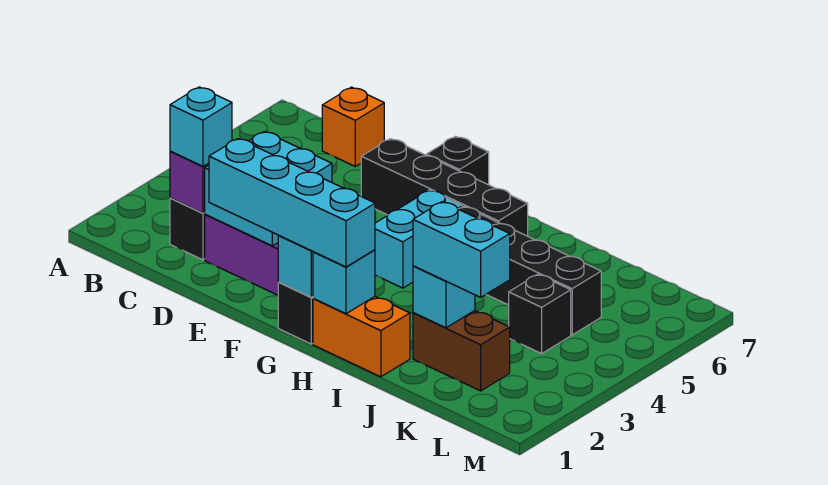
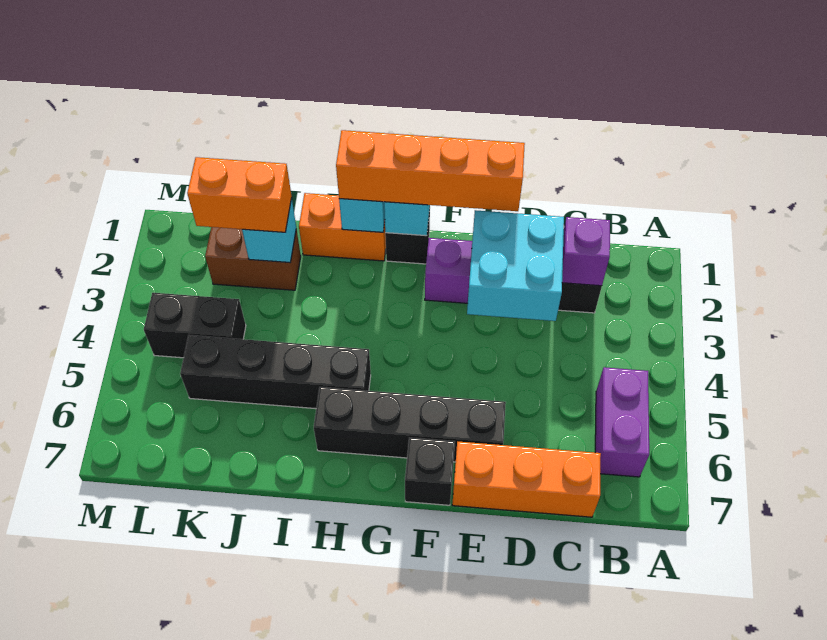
none -> purple brick B5:B6 level 1
cyan brick C2 level 3 -> none
orange brick C7 level 1 -> orange brick C7:E7 level 1
cyan brick E1:H1 level 3 -> orange brick E1:H1 level 3
cyan brick G4:G5 level 1 -> none
cyan brick J2:K2 level 3 -> orange brick J2:K2 level 3
black brick K4 level 1 -> black brick K4:L4 level 1

